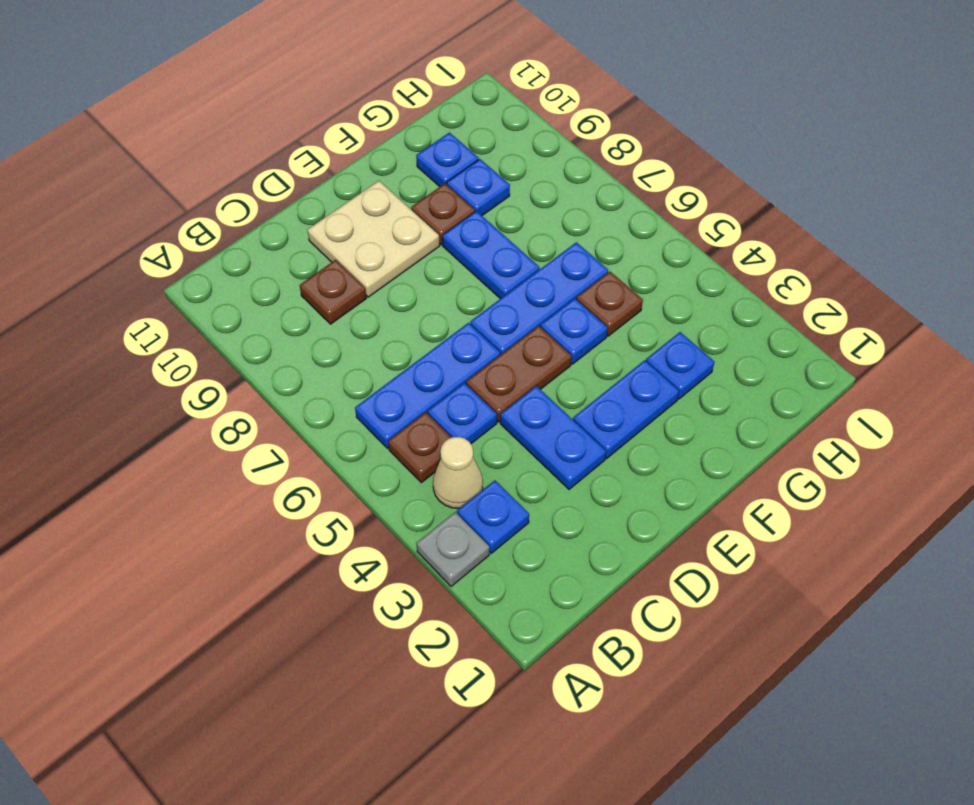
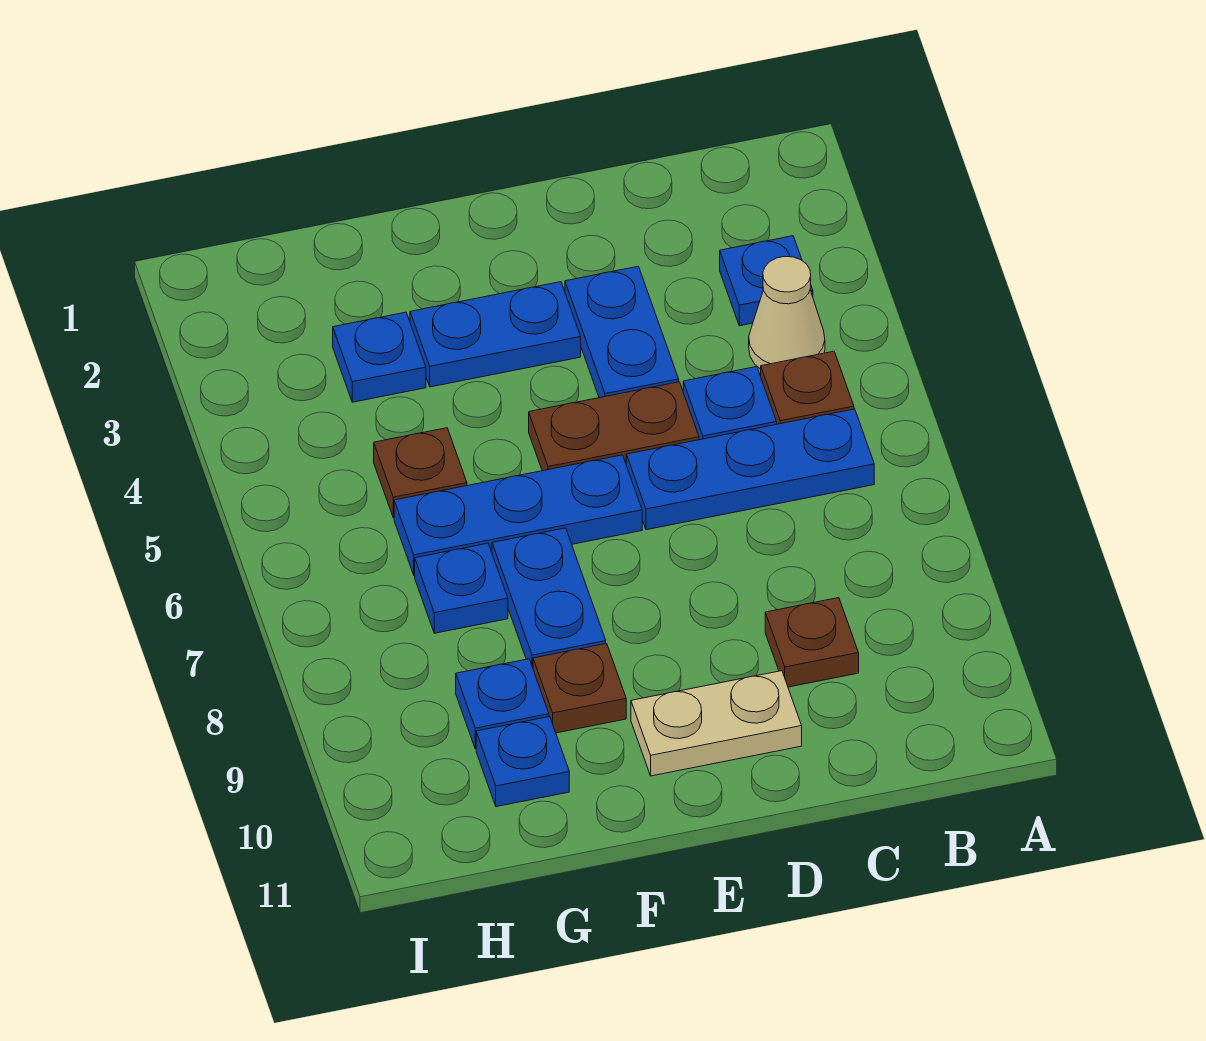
grey plate A3 level 1 -> none
tan plate D9:E10 level 1 -> tan plate D10:E10 level 1
blue plate F5 level 1 -> blue plate G7 level 1

